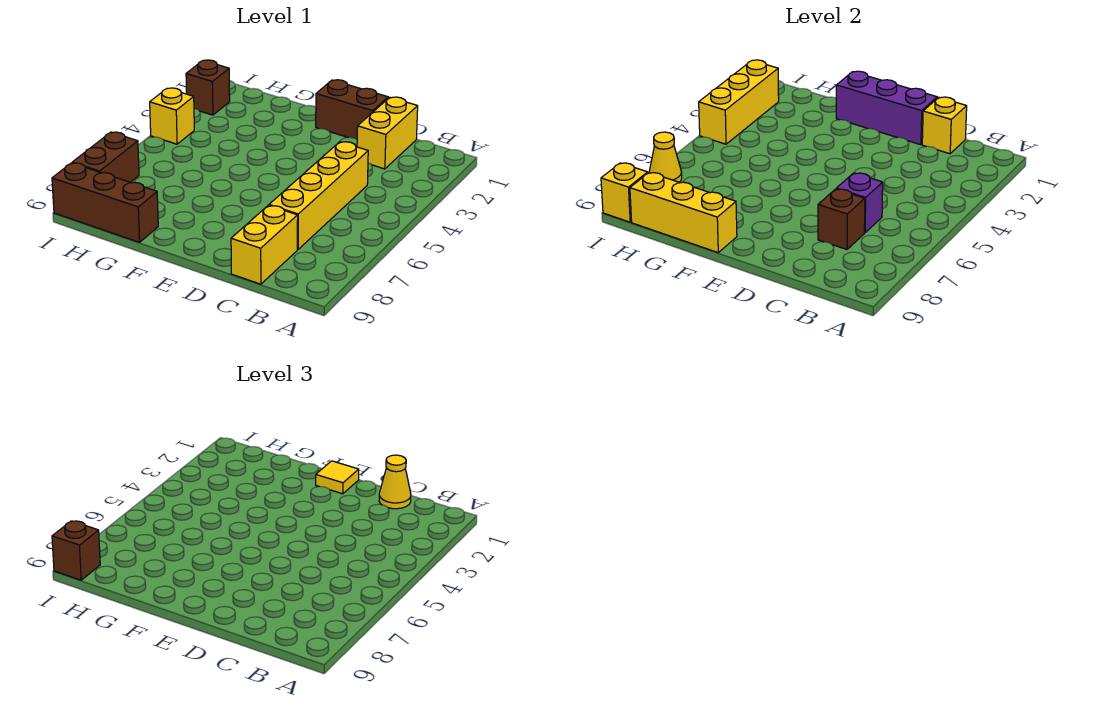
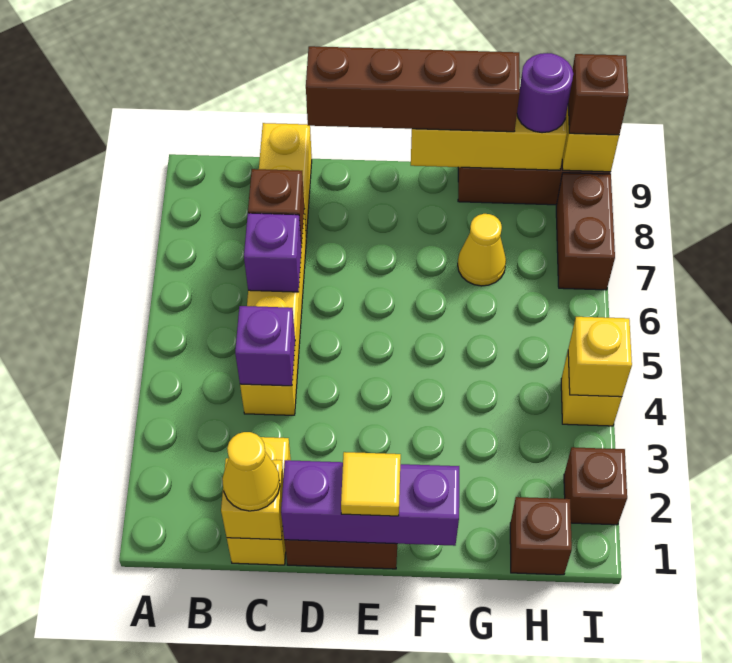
none -> purple brick C4 level 2
none -> brown brick D9:G9 level 3
none -> brown brick H1 level 1
none -> purple round brick H9 level 3
yellow brick I2:I4 level 2 -> yellow brick I4 level 2
yellow cone I7 level 2 -> yellow cone G7 level 1

